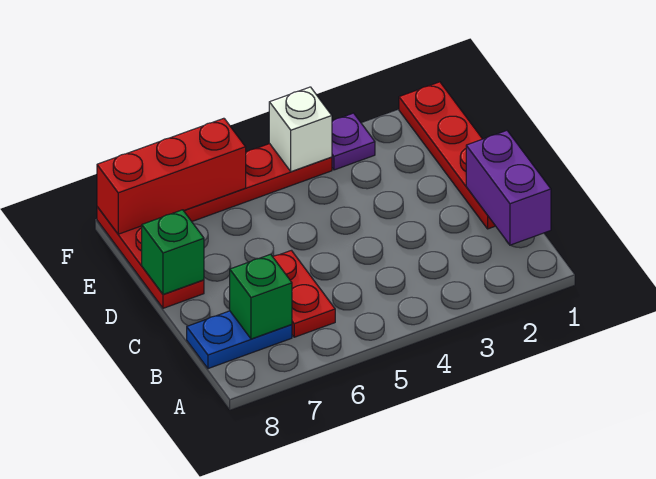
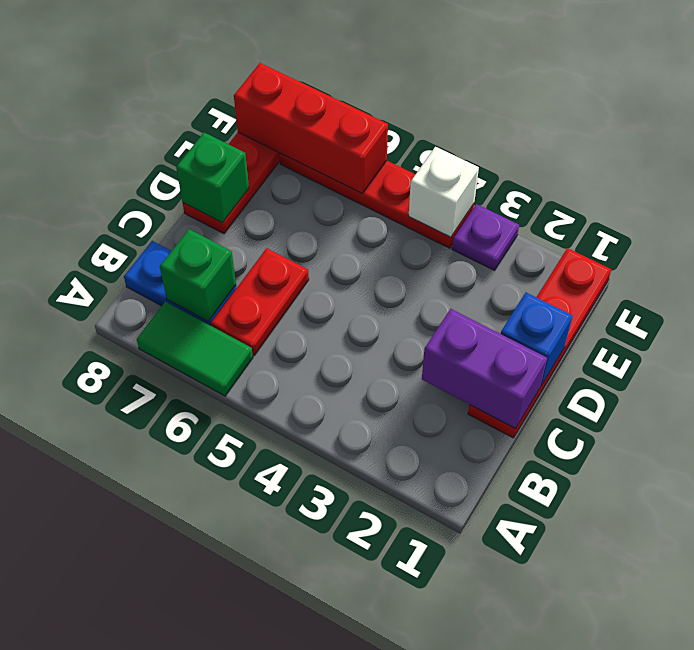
none -> green tile A6:A7 level 1
purple brick B1:C1 level 2 -> purple brick C1:C2 level 2
none -> blue brick D1 level 2

